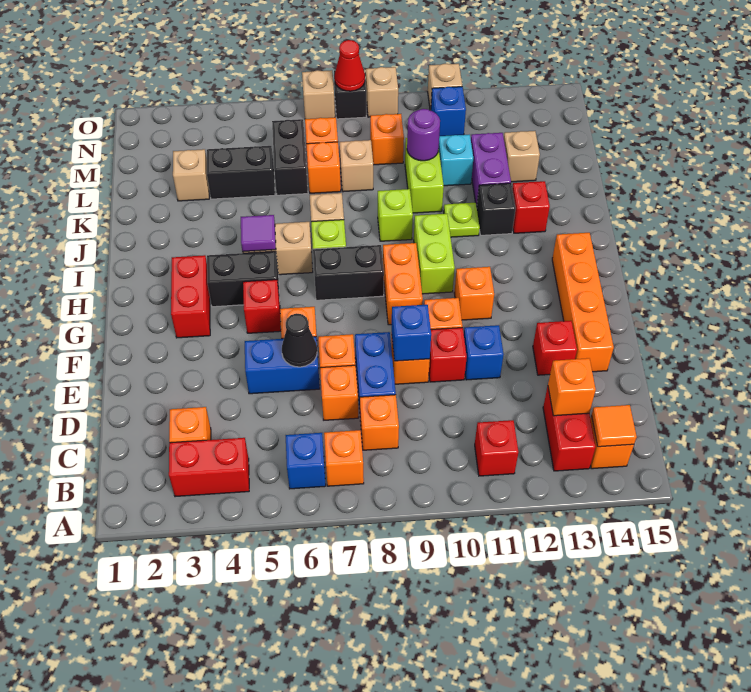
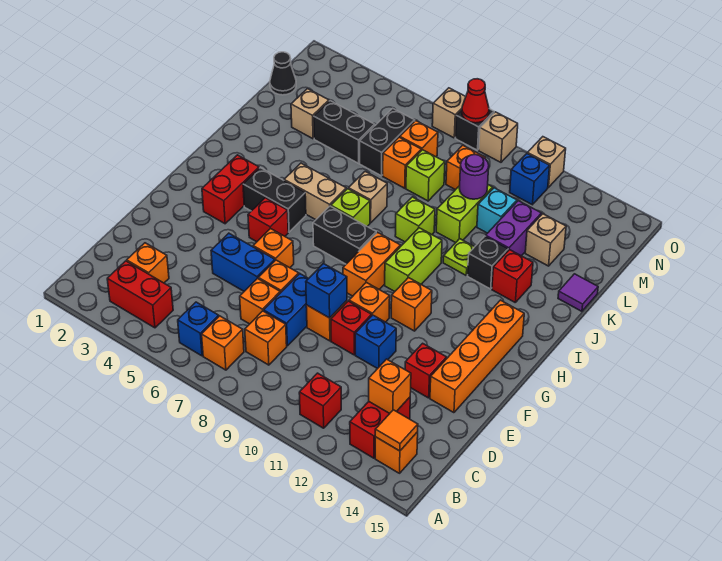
black cone E6 level 2 -> black cone M1 level 1
purple tile I5 level 2 -> purple tile K15 level 1
tan brick L8 level 1 -> lime brick L8 level 1

